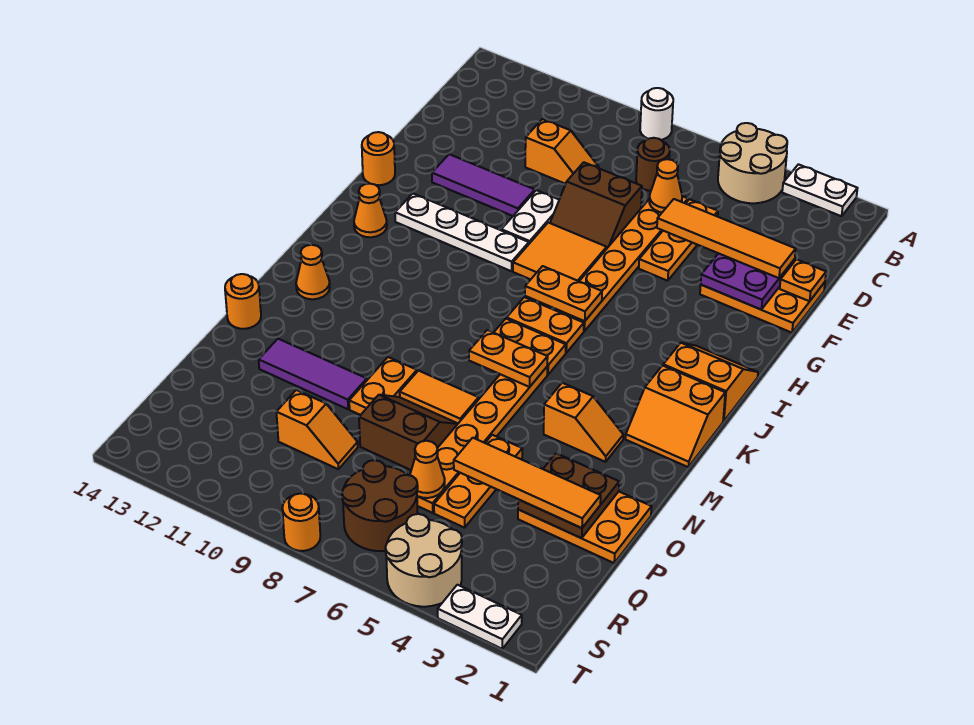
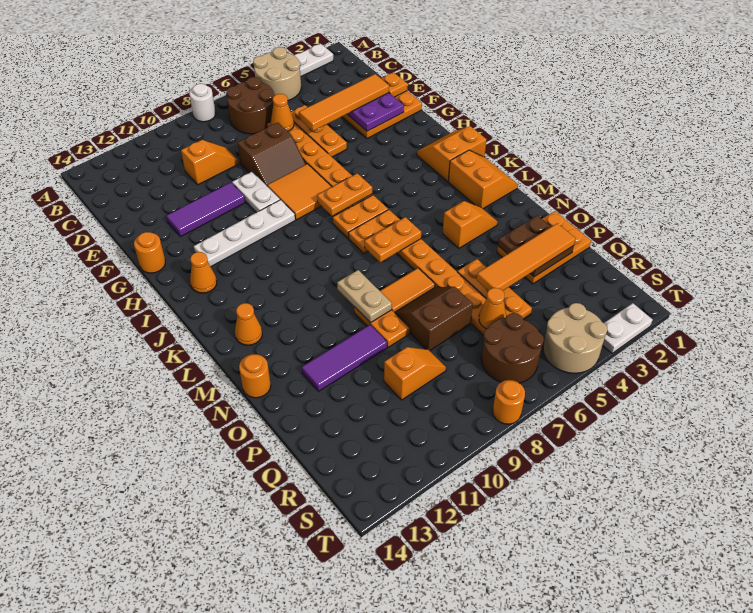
brown round brick C7 level 1 -> brown round brick B6:C7 level 1
orange slope K1:L2 level 1 top K -> orange slope K1:L2 level 1 top 2
none -> tan plate M9:N9 level 2

